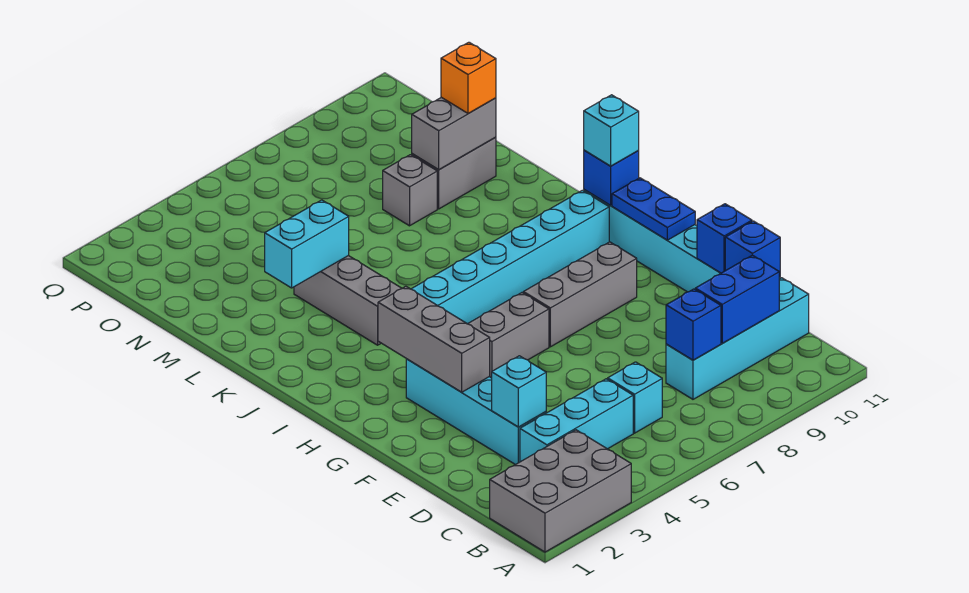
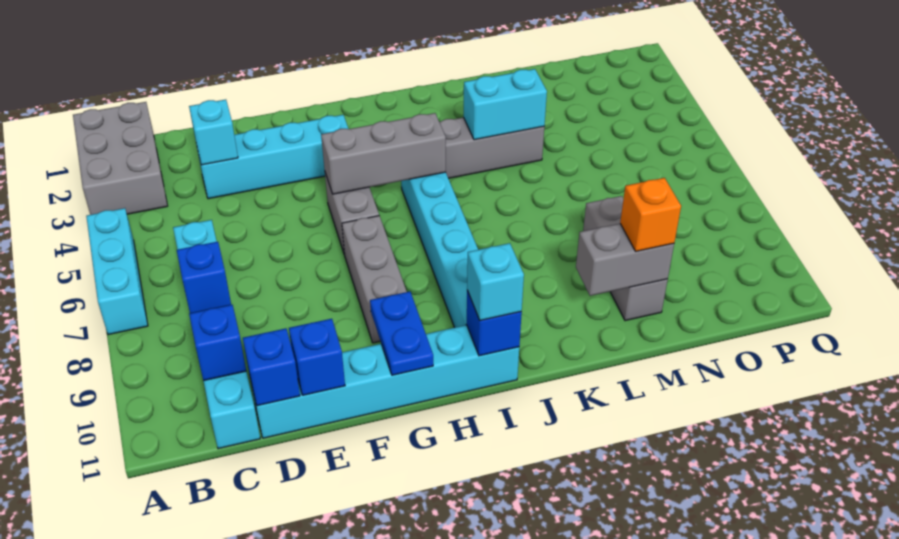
cyan brick C3:C5 level 1 -> cyan brick A5:A7 level 1
blue brick C9:C10 level 2 -> blue brick C10 level 2
grey brick F3:H3 level 2 -> grey brick G5:I5 level 2
blue plate G11:H11 level 2 -> blue plate G10:G11 level 2
cyan brick L3:L4 level 2 -> cyan brick K4:L4 level 2
grey brick M9:M10 level 2 -> grey brick L10:M10 level 2

